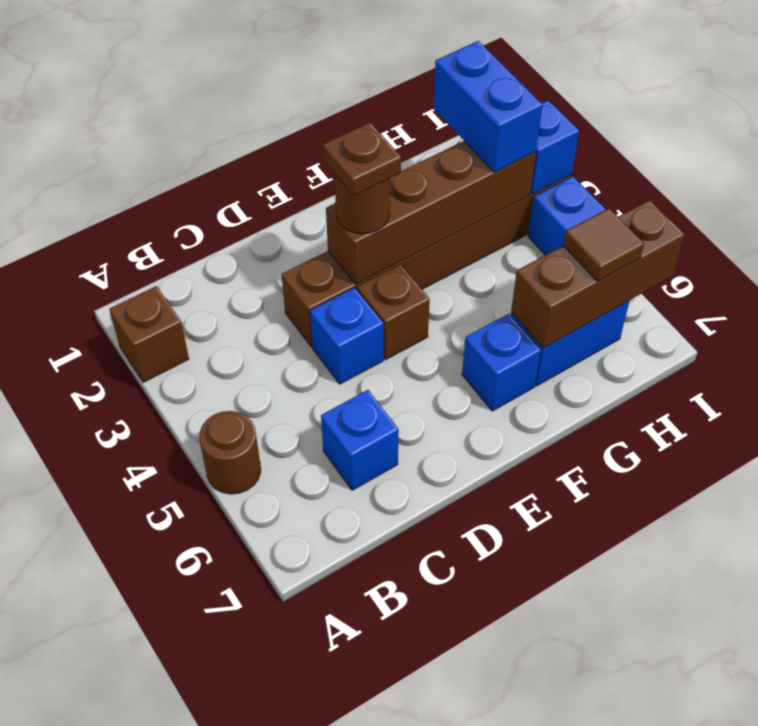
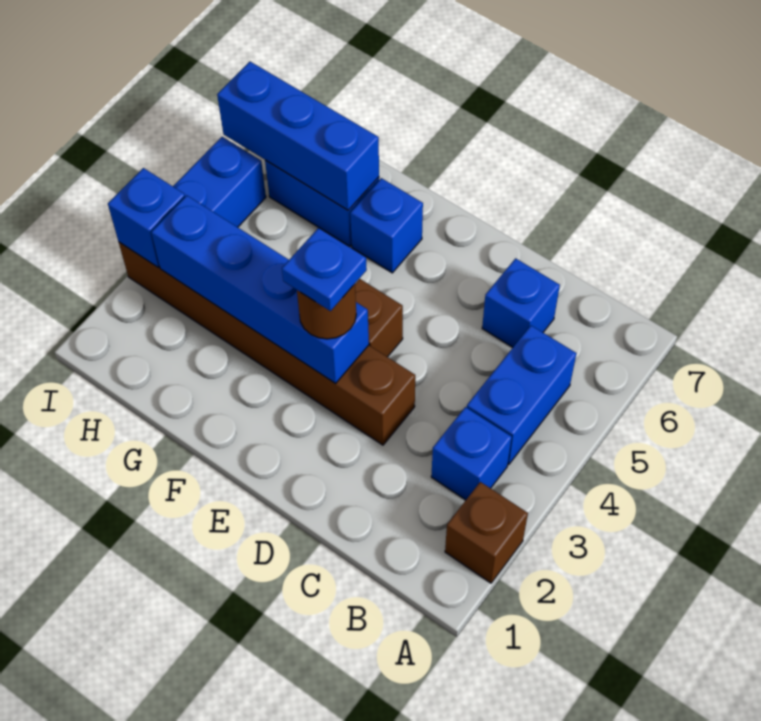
brown round brick A5 level 1 -> none
blue brick D4 level 1 -> blue brick B3 level 1
brown brick E3:H3 level 2 -> blue brick E3:H3 level 2
brown plate E3 level 4 -> blue plate E3 level 4
brown brick G6:I6 level 2 -> blue brick G6:I6 level 2
blue brick H2:H3 level 3 -> blue brick B4:B5 level 1
brown tile H6 level 3 -> none

